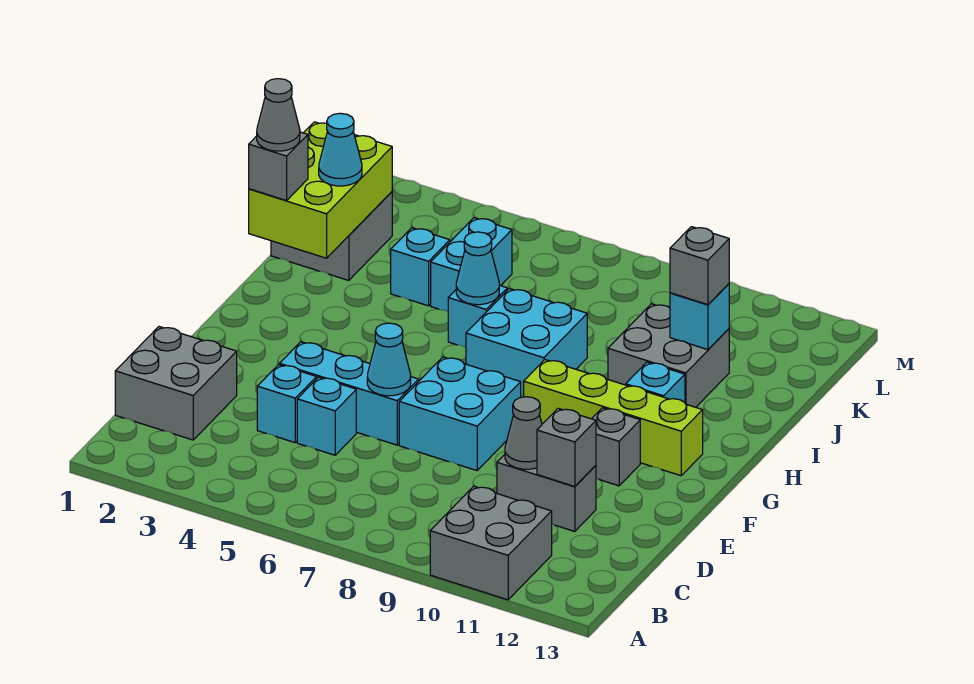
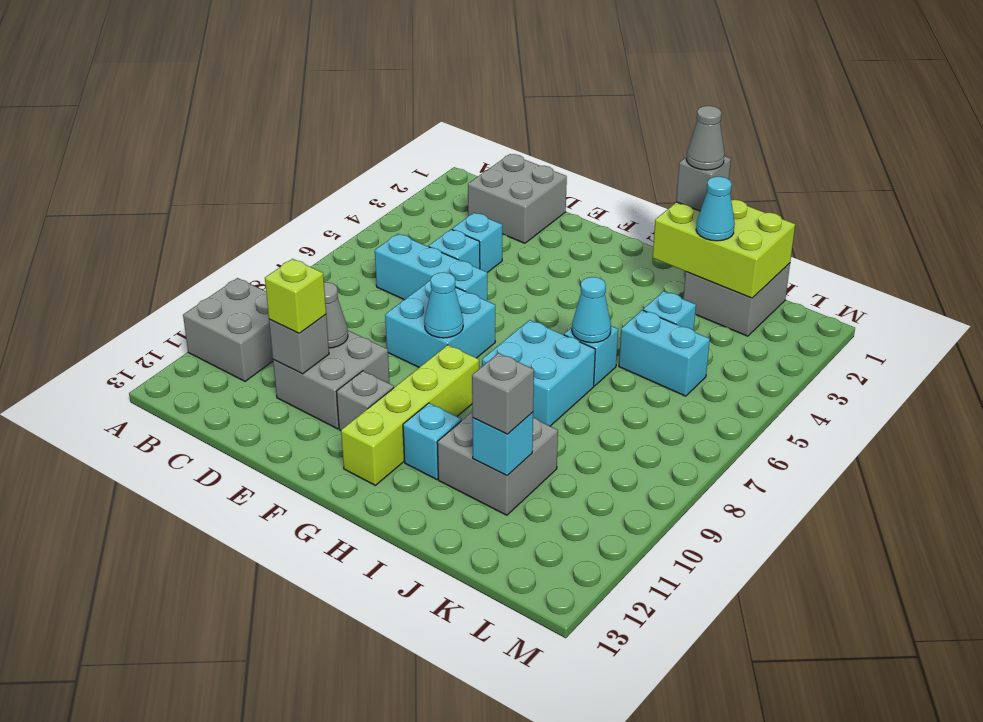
grey brick D10:D11 level 1 -> grey brick D10:E11 level 1
none -> lime brick D11 level 3
cyan brick E4:E6 level 1 -> cyan brick C6:E6 level 1
cyan cone E6 level 2 -> cyan cone F8 level 2

